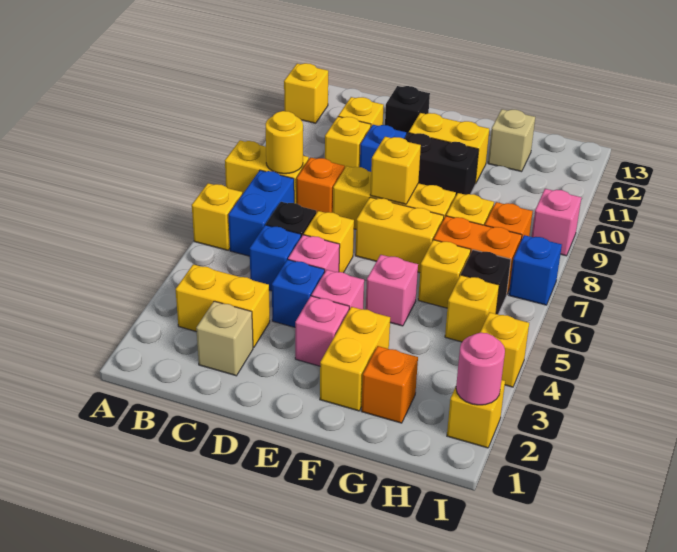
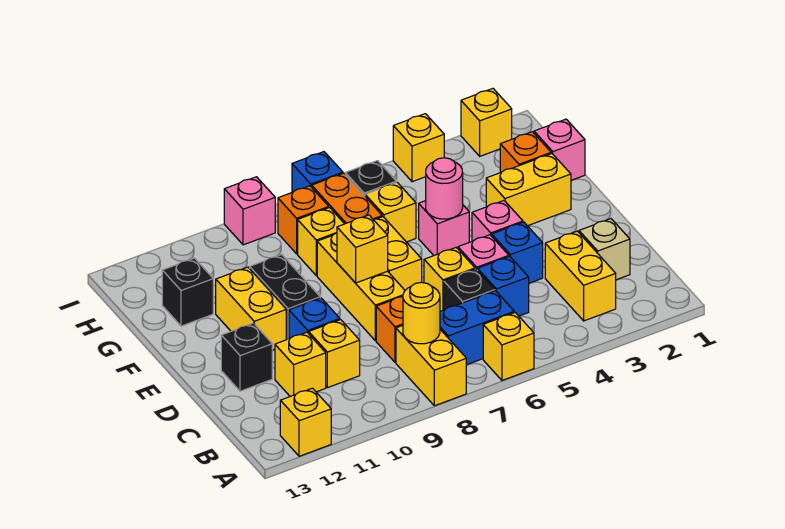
pink brick E3 level 1 -> pink brick G1 level 1
tan brick G12 level 1 -> black brick G12 level 1
yellow brick H5 level 1 -> none
pink round brick I2 level 2 -> pink round brick F5 level 2

